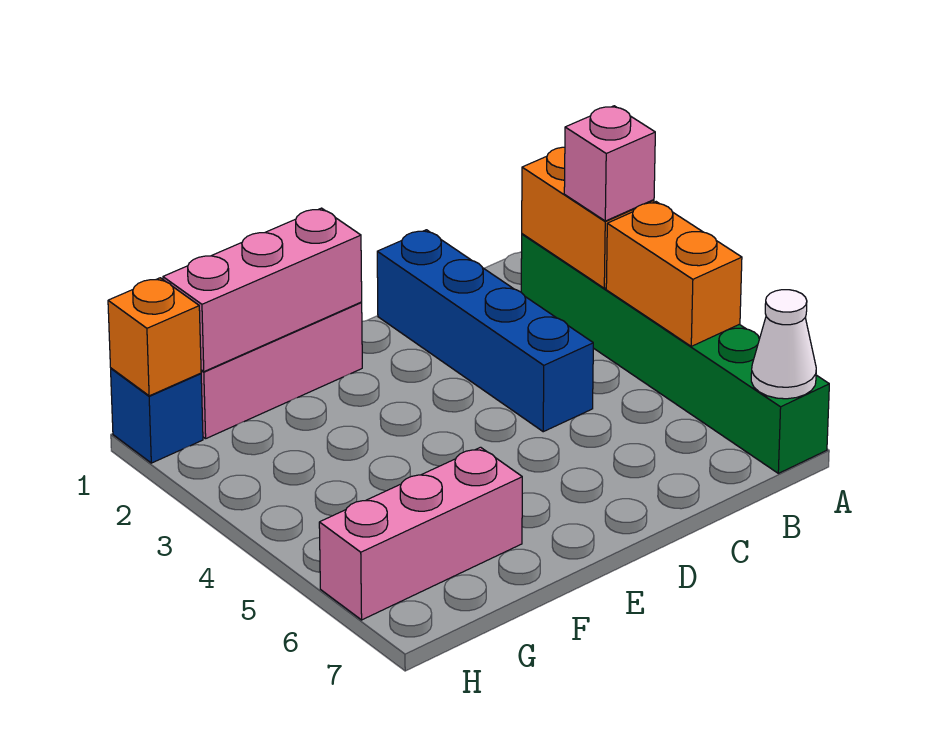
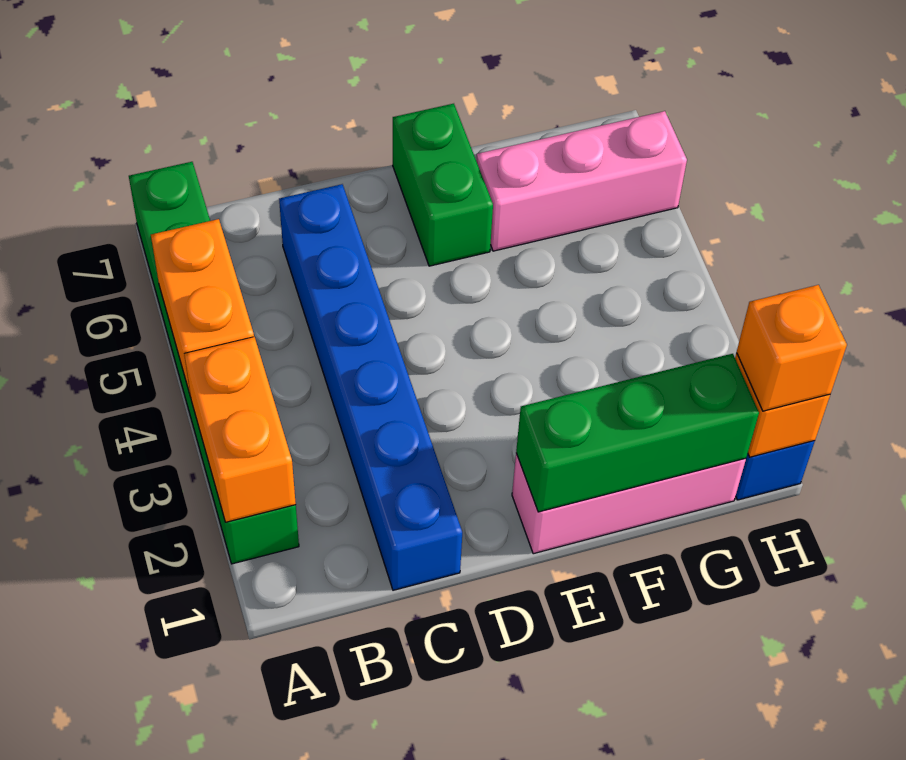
pink brick A3 level 3 -> none
white cone A7 level 2 -> none
blue brick C1:C4 level 1 -> blue brick C1:C6 level 1
pink brick E1:G1 level 2 -> green brick E1:G1 level 2
none -> green brick E6:E7 level 1
none -> orange brick H1 level 3

